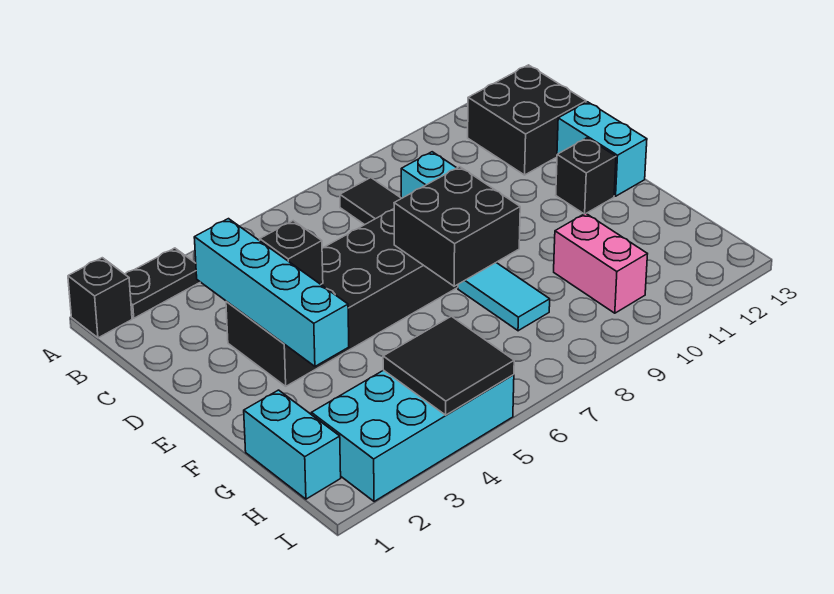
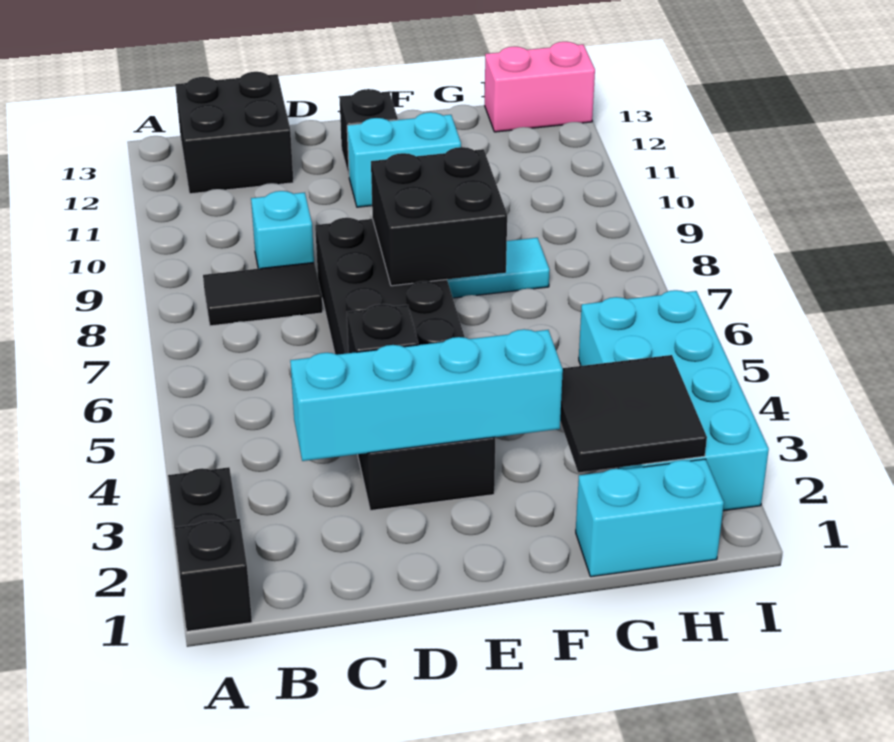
cyan brick D13:E13 level 1 -> cyan brick E11:F11 level 1
pink brick G10:H10 level 1 -> pink brick H13:I13 level 1
black tile H4:I5 level 2 -> black tile G2:H3 level 2

